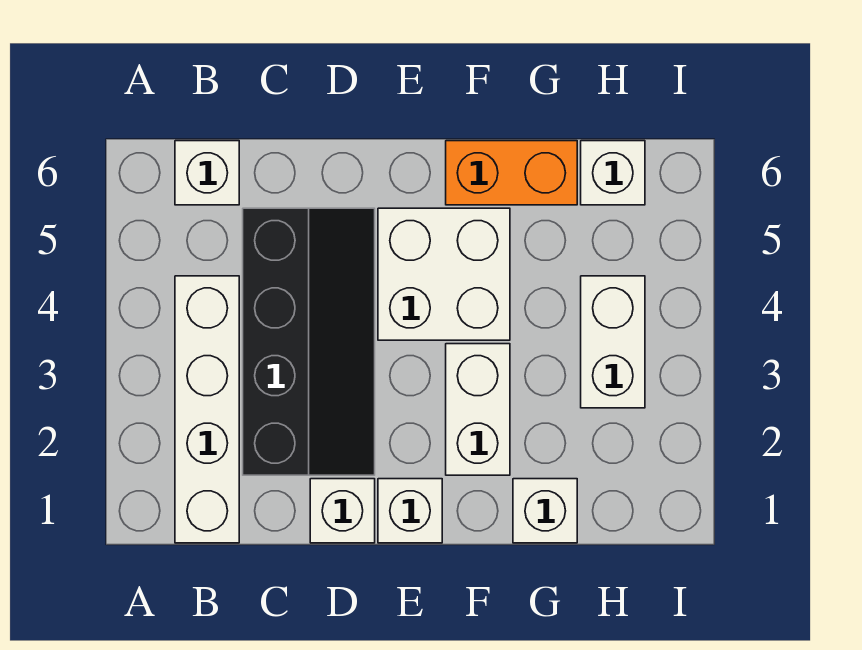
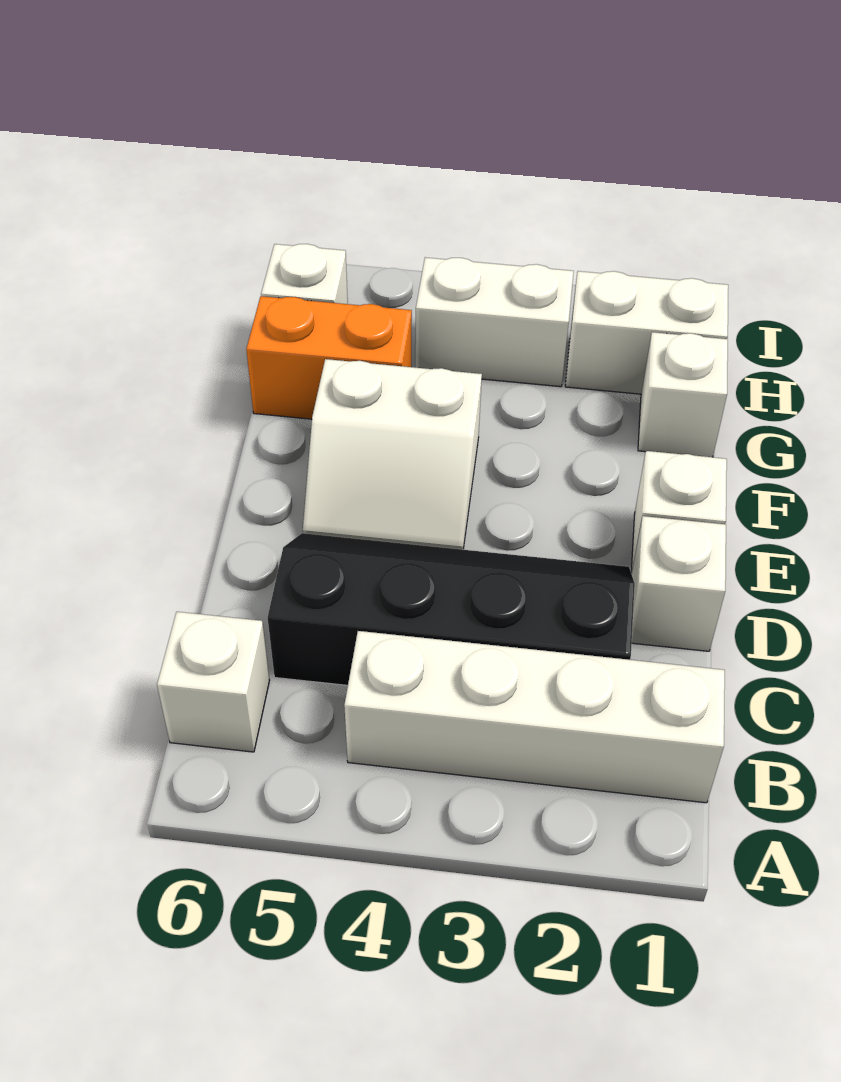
white brick E4:F5 level 1 -> white slope E4:F5 level 1 top F
white brick F2:F3 level 1 -> white brick H1:H2 level 1
orange brick F6:G6 level 1 -> orange brick G5:G6 level 1

